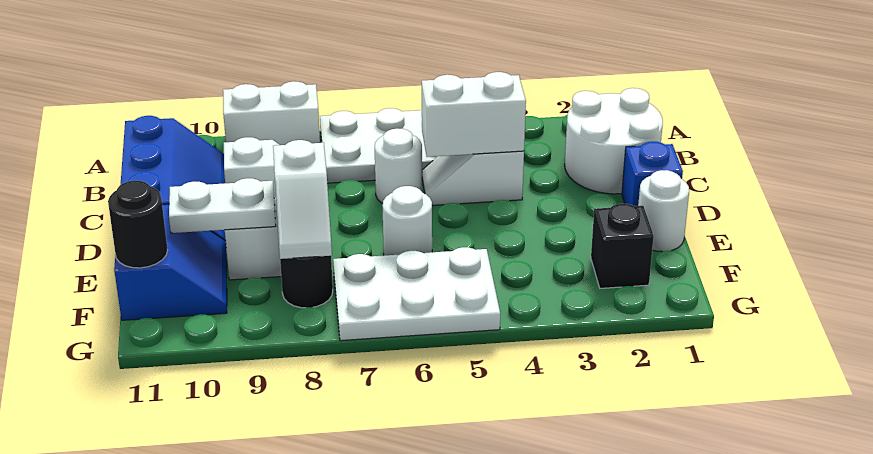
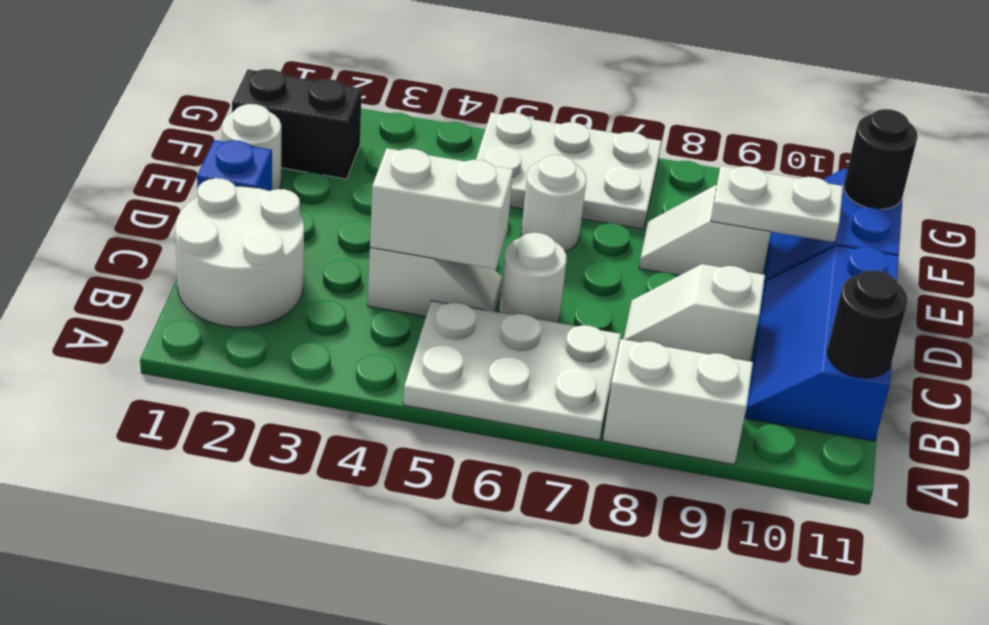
white slope E8:F8 level 2 top E -> none
black brick F2 level 1 -> black brick F1:F2 level 1
black round brick F8 level 1 -> black round brick B11 level 2

